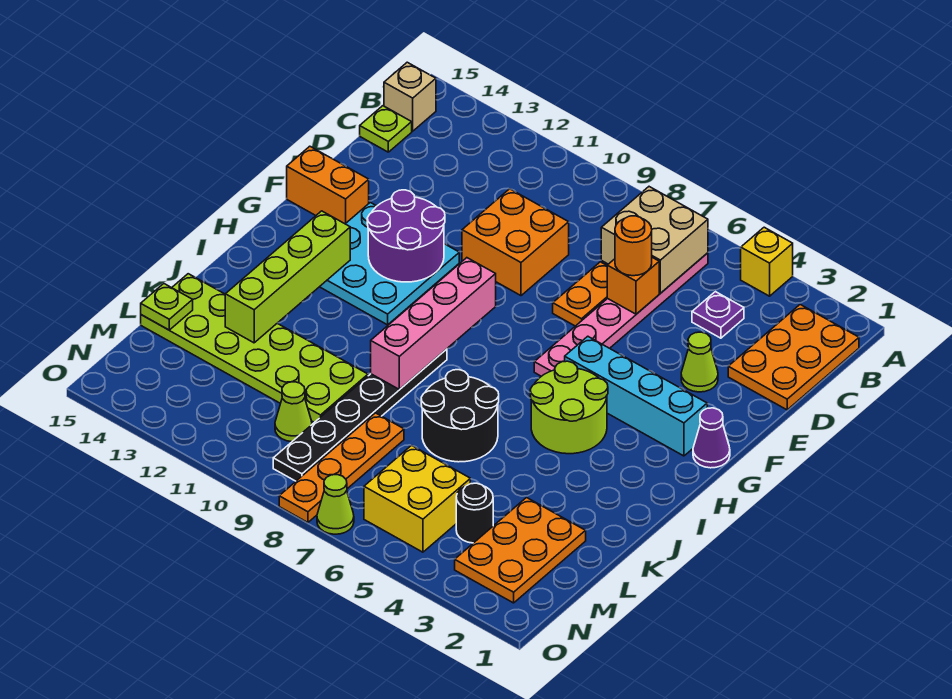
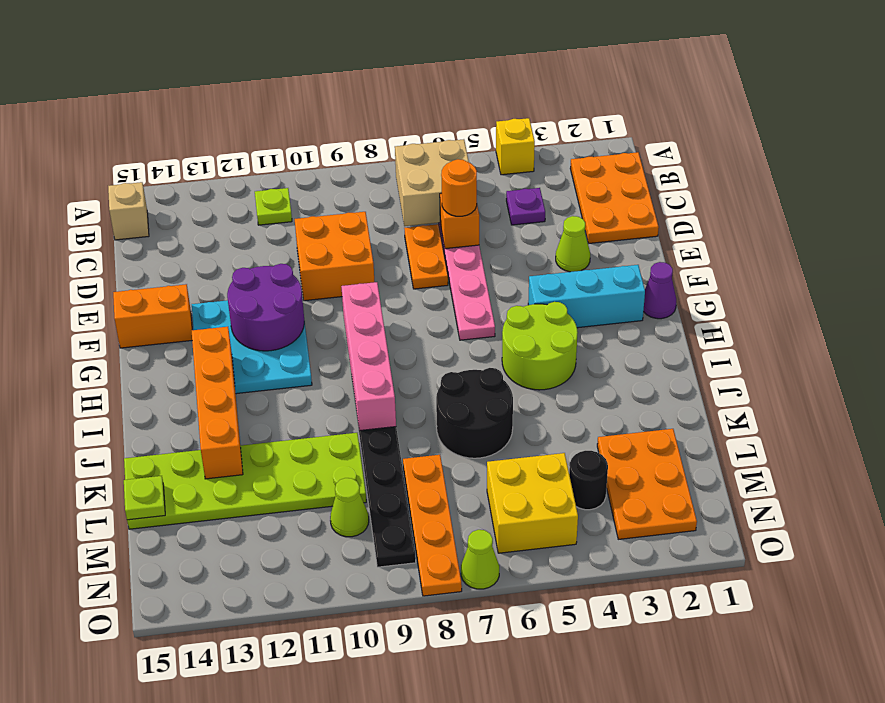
lime plate C15 level 1 -> lime plate B11 level 1
cyan brick G2:G5 level 1 -> cyan brick G2:G4 level 1
lime brick H13:K13 level 2 -> orange brick H13:K13 level 2

